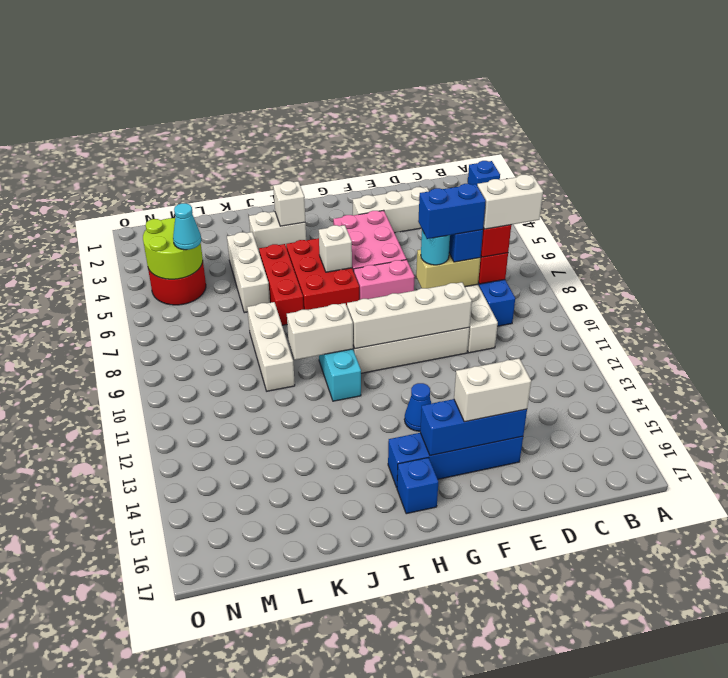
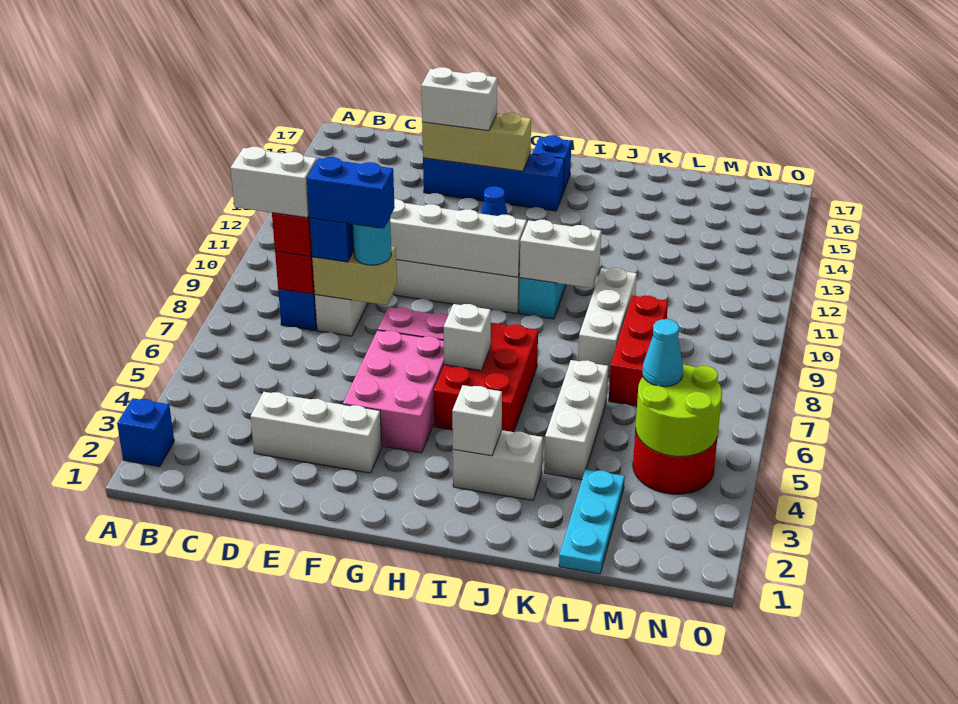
blue brick E15:G15 level 2 -> tan brick E15:G15 level 2
red brick J5:J7 level 1 -> red brick L7:L9 level 1
none -> cyan plate L1:L3 level 1

